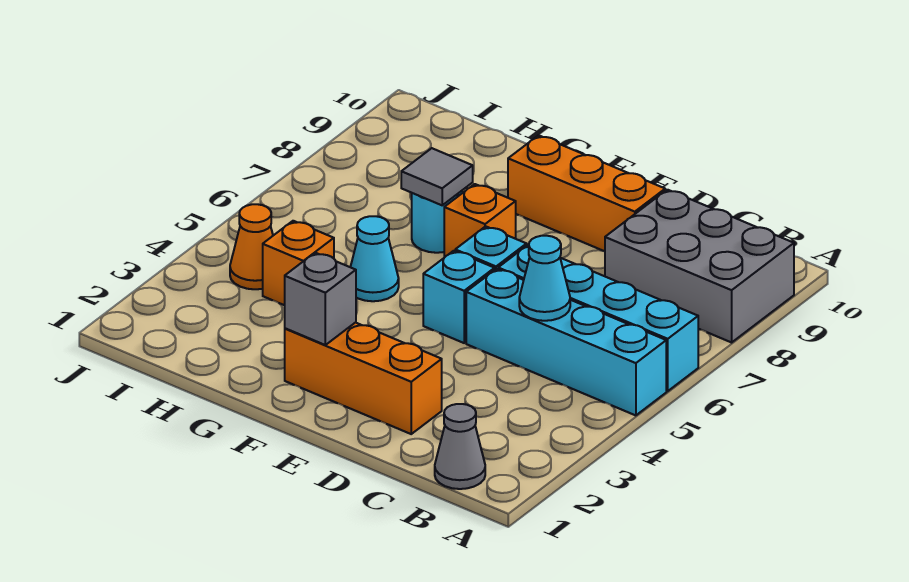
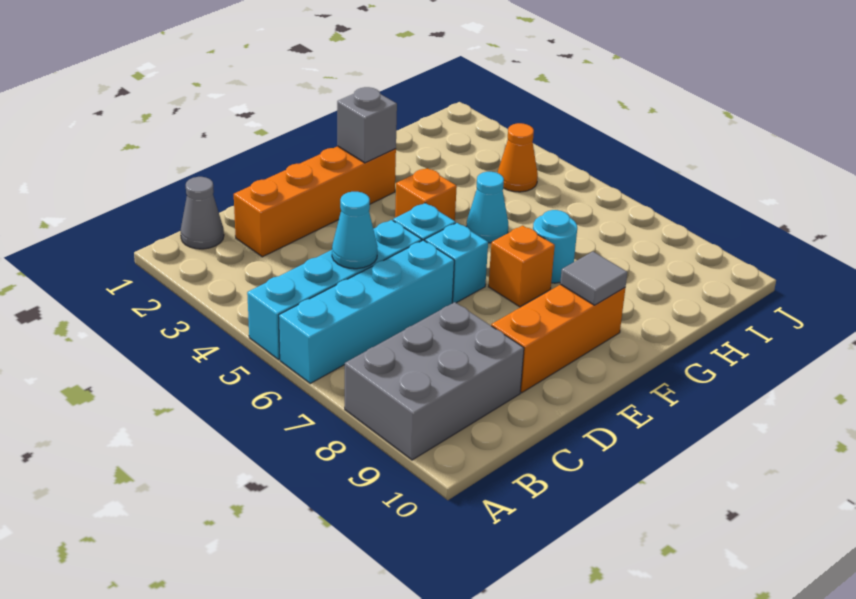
orange brick D2:F2 level 1 -> orange brick C2:F2 level 1
grey tile G7 level 2 -> grey tile F9 level 2
orange brick H4 level 1 -> orange brick F4 level 1

